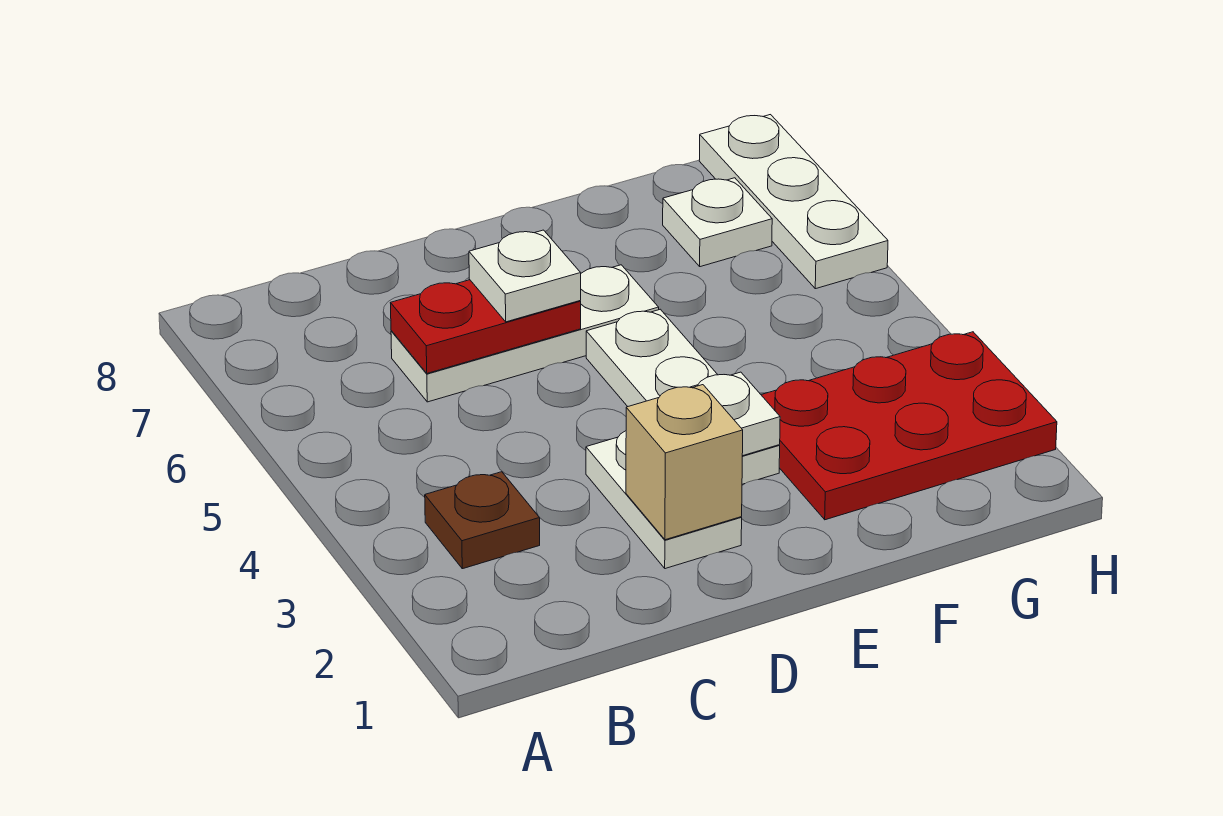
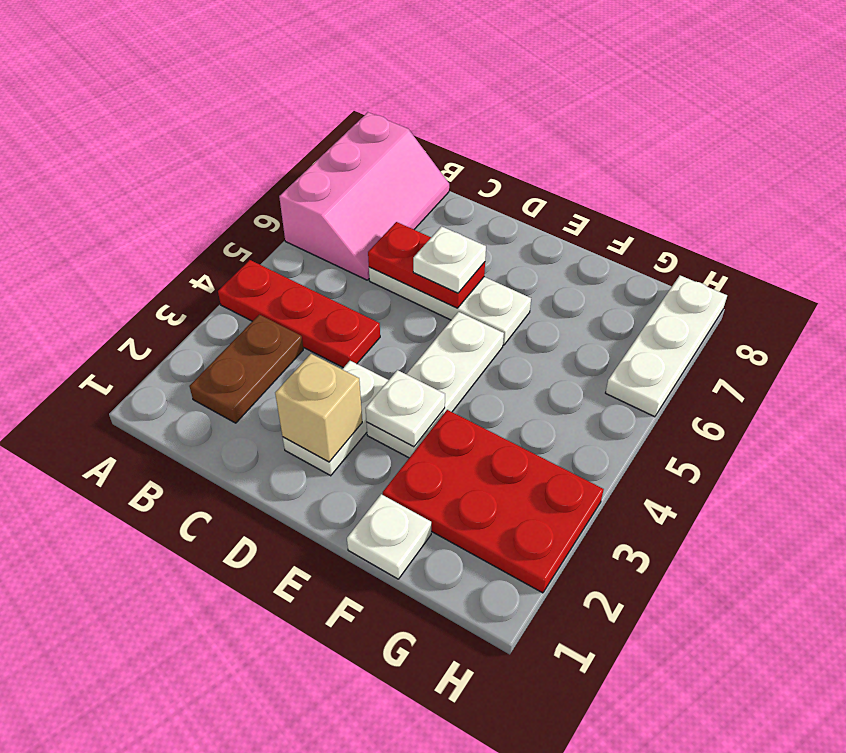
none -> red plate A4:C4 level 1
none -> pink slope A6:B8 level 1 top A
brown plate B3 level 1 -> brown plate B2:B3 level 1
white plate G7 level 1 -> white plate F1 level 1

